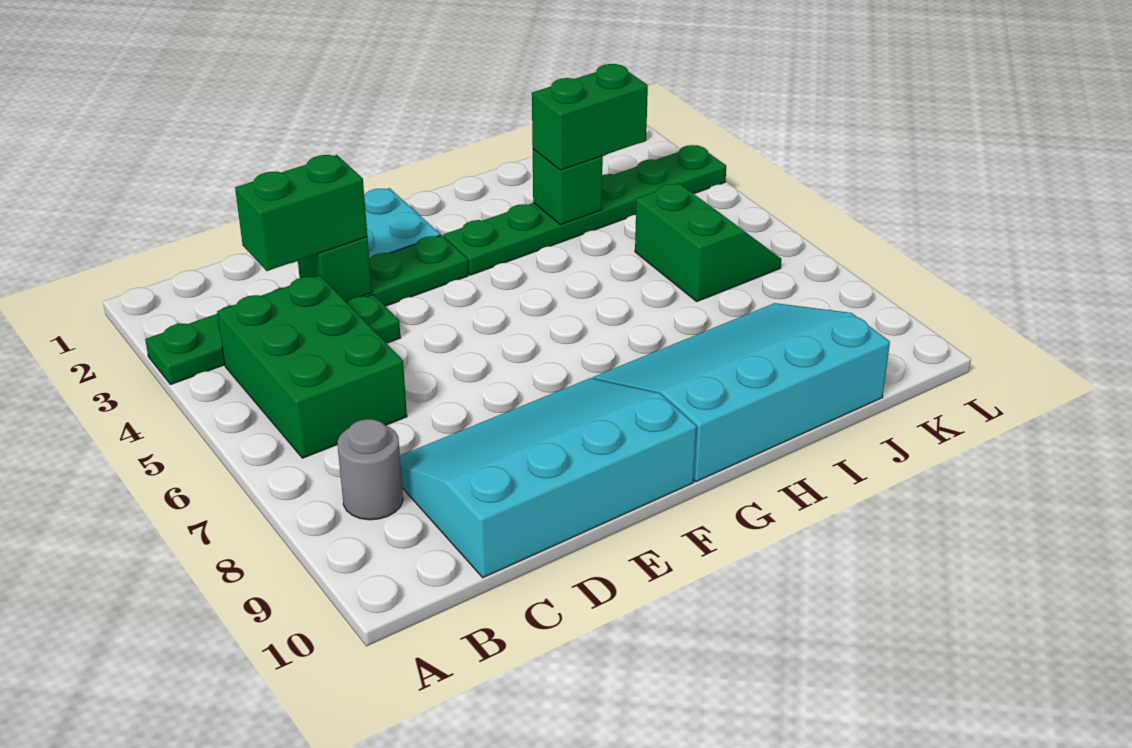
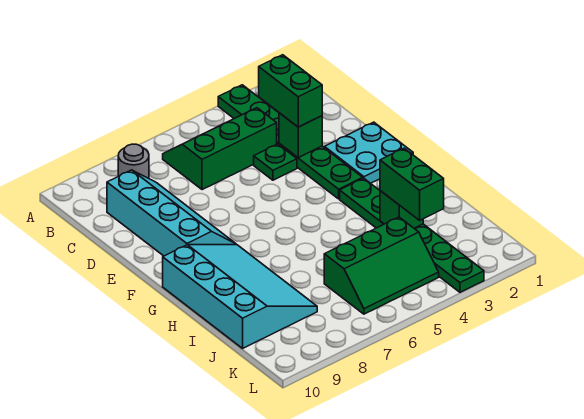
green brick B4:C6 level 1 -> green slope B4:C6 level 1 top C
cyan slope C8:F10 level 1 top 10 -> cyan slope C8:F9 level 1 top 9
green slope J5:K6 level 1 top J -> green slope J4:K6 level 1 top J

